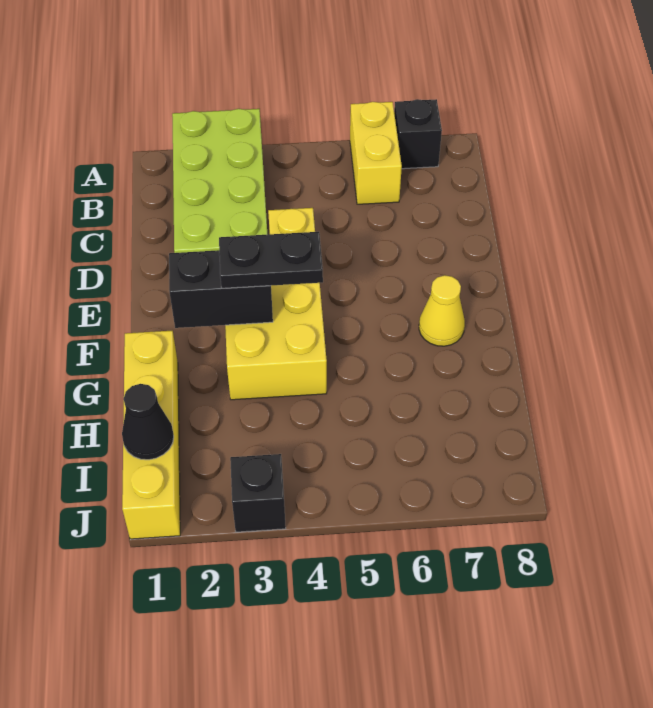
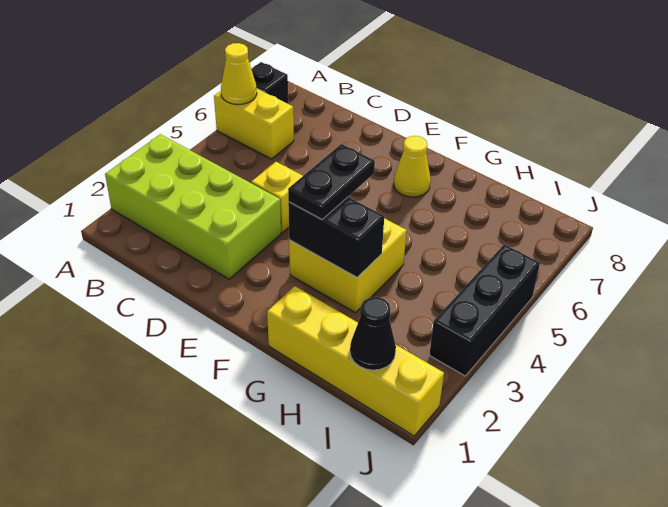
none -> yellow cone A6 level 2
black brick F2:F3 level 2 -> black brick F3:G3 level 2
black brick J3 level 1 -> black brick J3:J5 level 1

